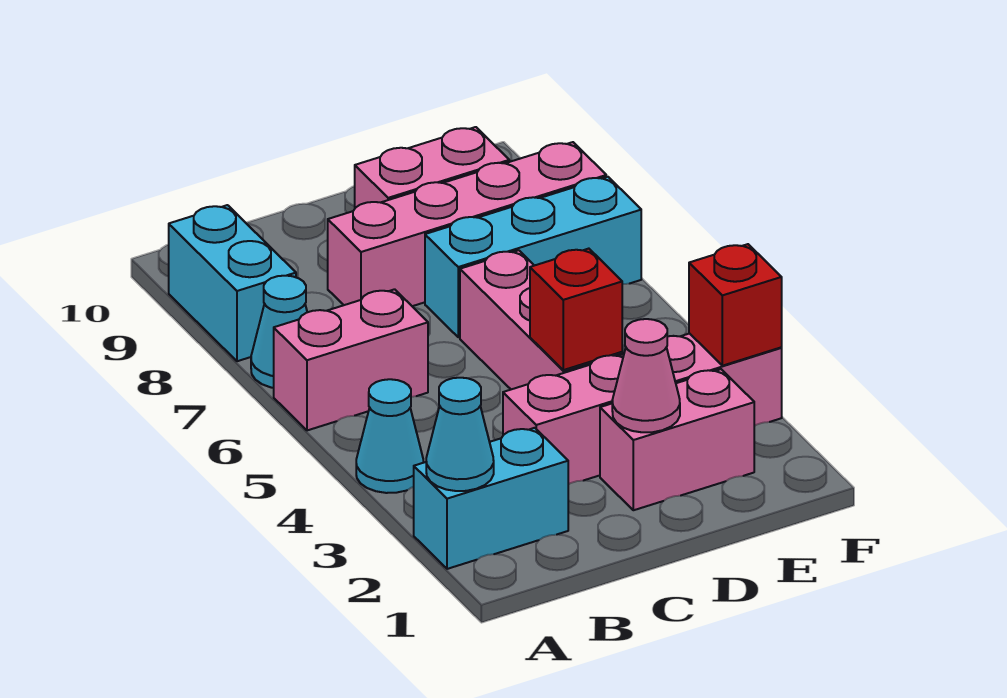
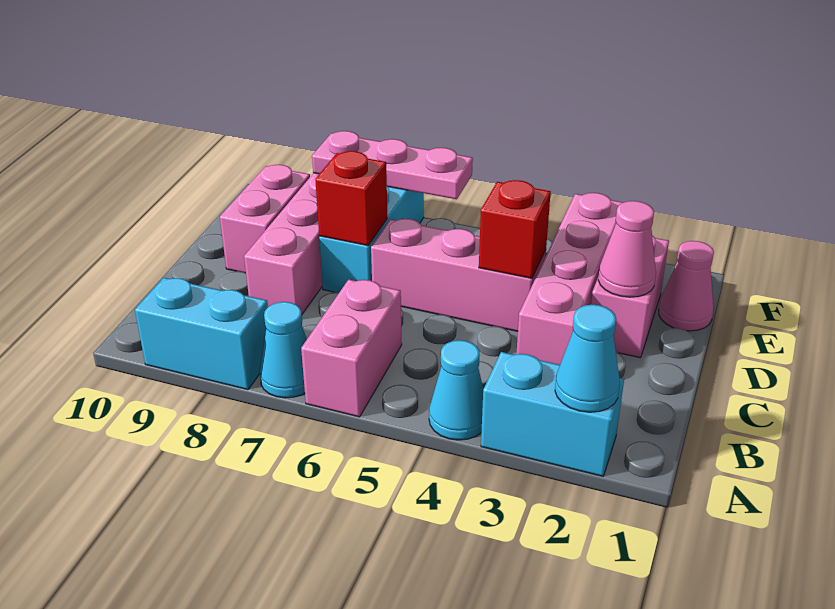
cyan brick A2:B2 level 1 -> cyan brick A2:A3 level 1
none -> pink cone E1 level 1
red brick F3 level 2 -> red brick D7 level 2
none -> pink plate F6:F8 level 2

